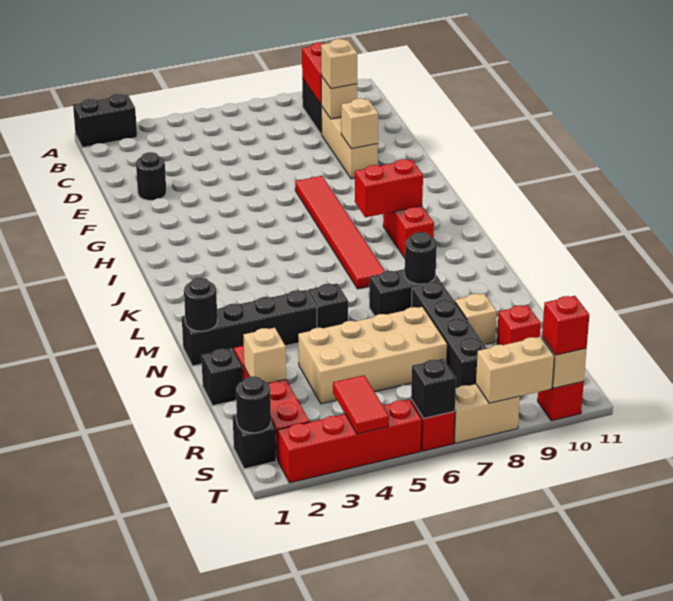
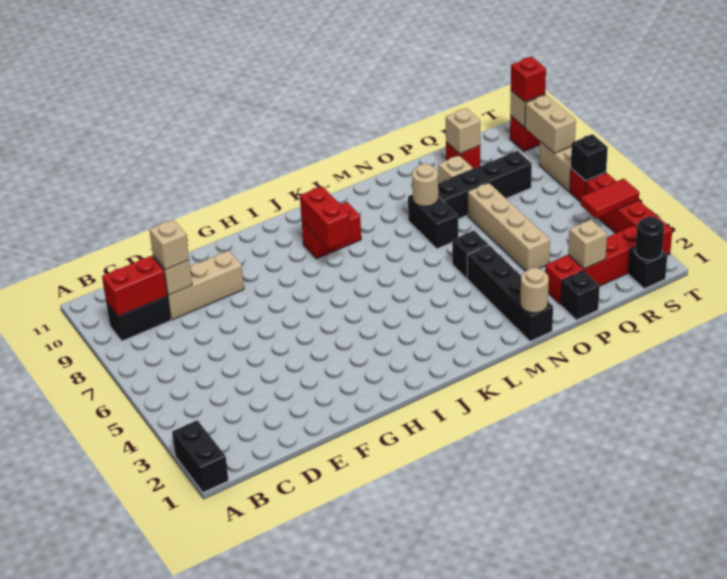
black round brick E2 level 1 -> none
tan brick F9 level 2 -> tan brick Q10 level 2
red tile G7:L7 level 1 -> none
black round brick N1 level 2 -> tan round brick N1 level 2
black round brick N8 level 2 -> tan round brick N8 level 2
tan brick P4:Q7 level 1 -> tan brick P4:P7 level 1

